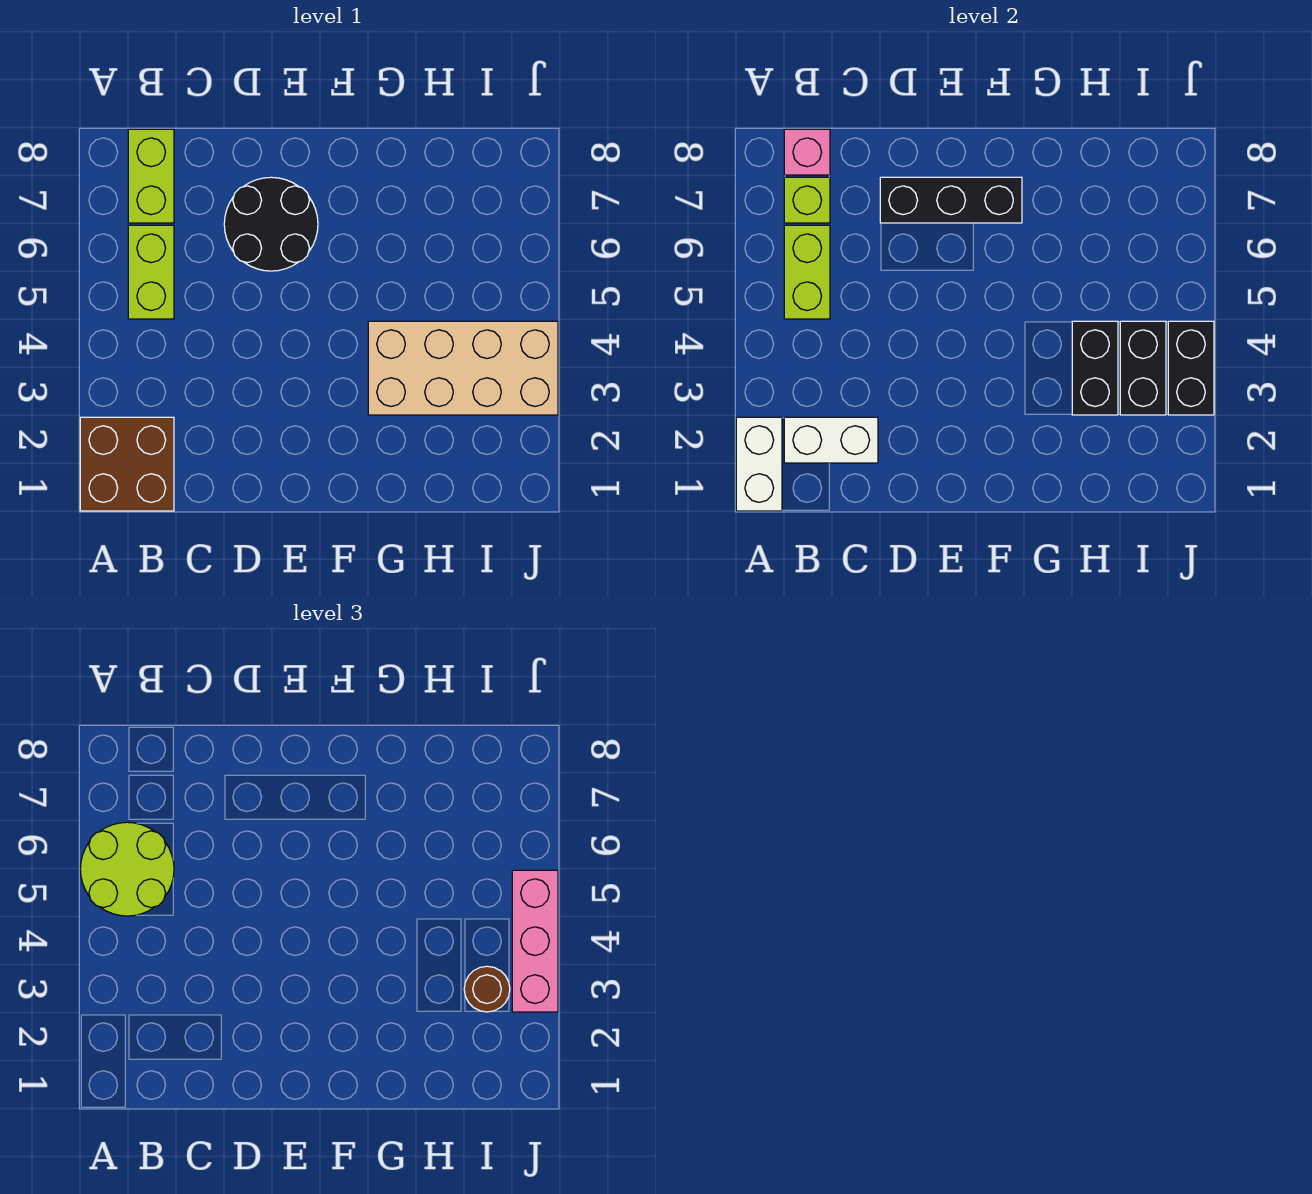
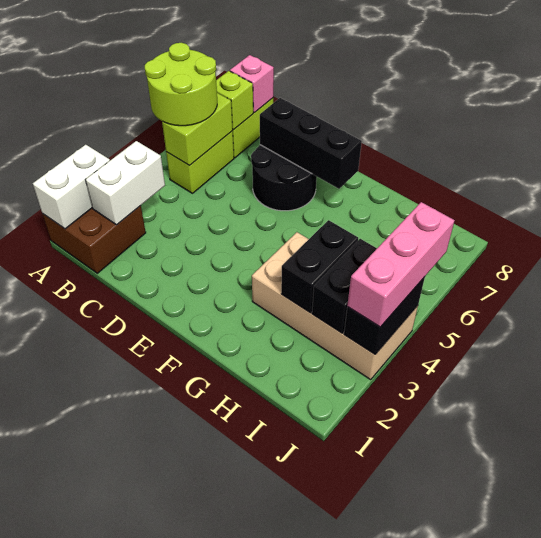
white brick B2:C2 level 2 -> white brick B2:B3 level 2
brown round brick I3 level 3 -> none

